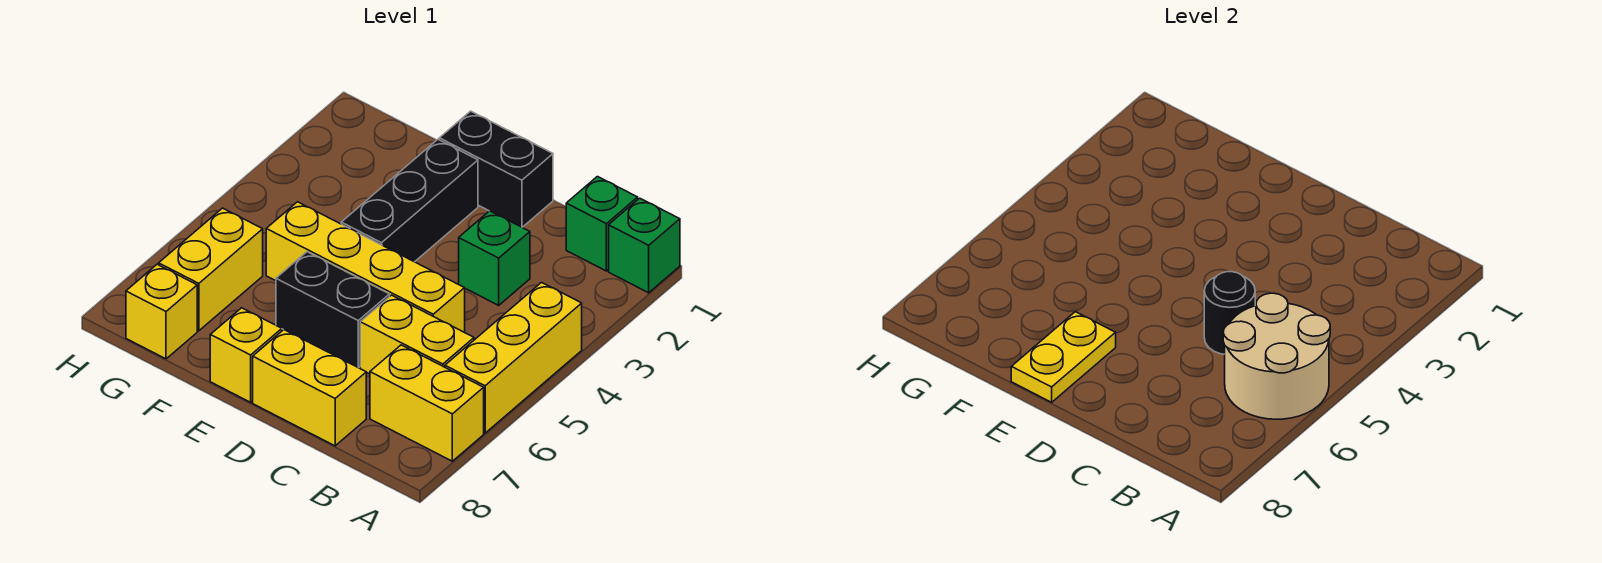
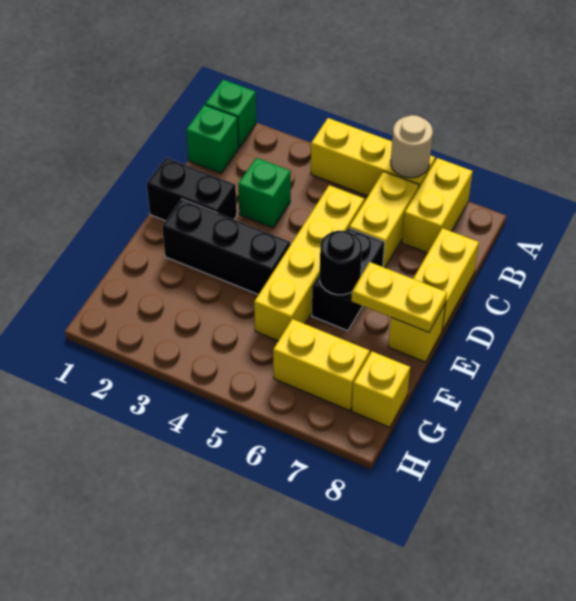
tan round brick A5:B6 level 2 -> tan round brick A6 level 2
black round brick C5 level 2 -> black round brick E6 level 2
black brick D1:E1 level 1 -> black brick D1:D2 level 1

